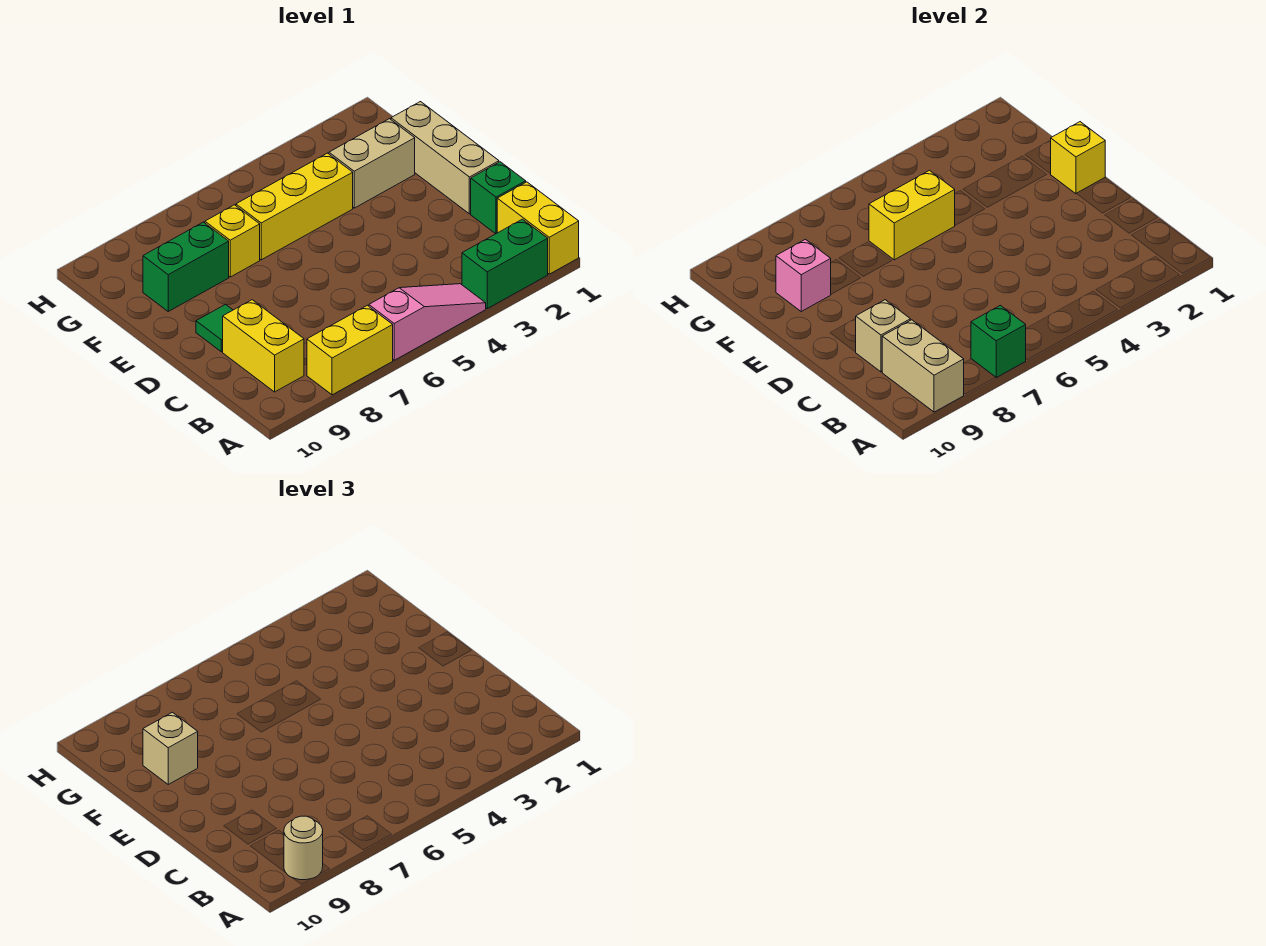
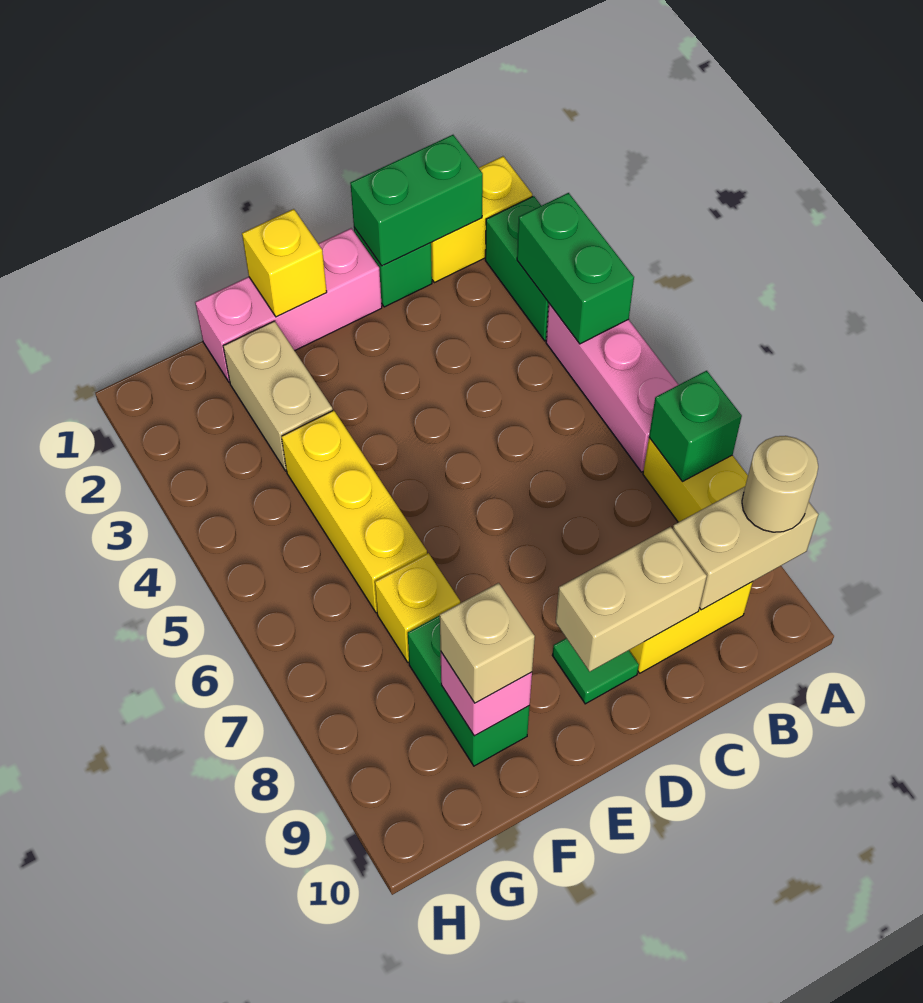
none -> green brick A3:A4 level 2
pink slope A4:A6 level 1 top 6 -> pink brick A4:A6 level 1
none -> green brick B1:C1 level 2
tan brick C9 level 2 -> tan brick C9:D9 level 2
tan brick D1:F1 level 1 -> pink brick D1:F1 level 1
yellow brick F5:F6 level 2 -> none

